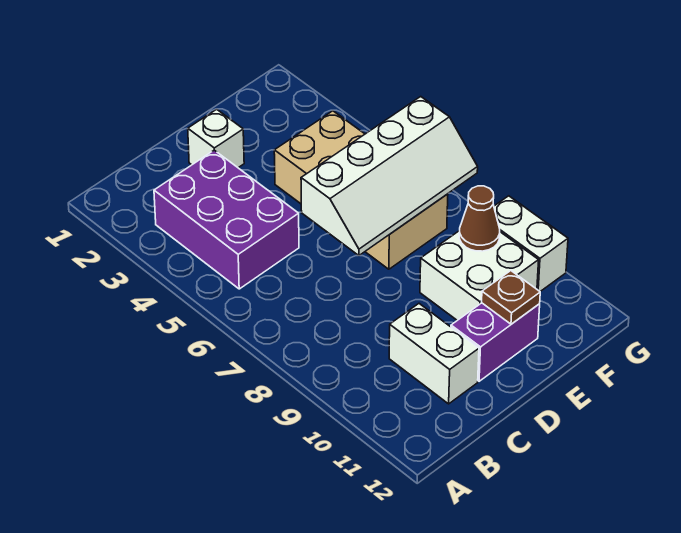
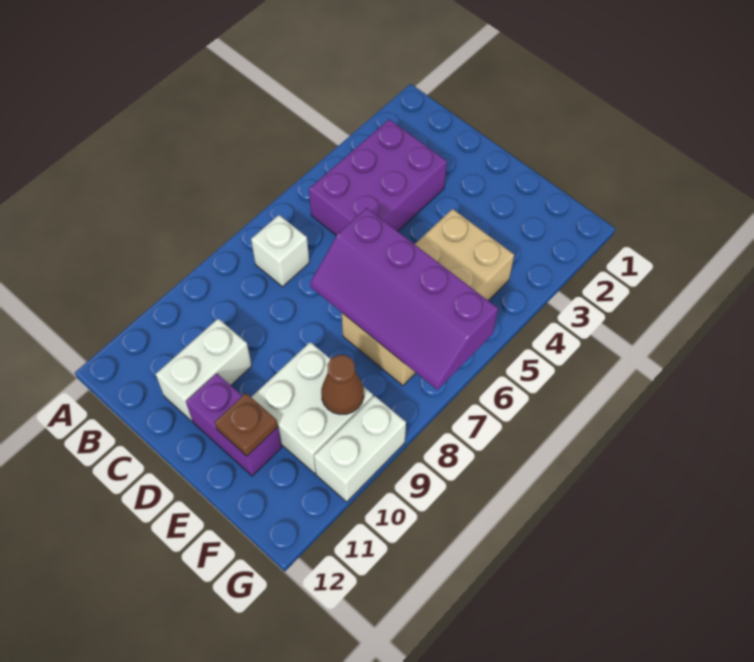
white brick D2 level 1 -> white brick B7 level 1
white slope D6:G7 level 2 top 6 -> purple slope D6:G7 level 2 top 6

